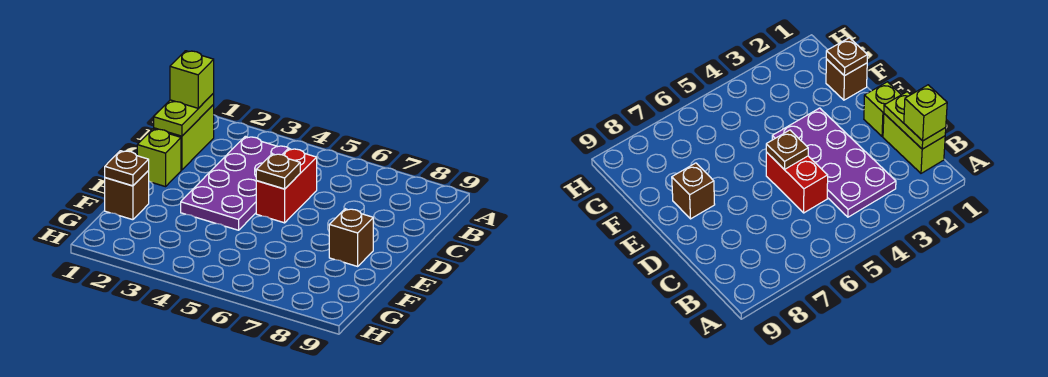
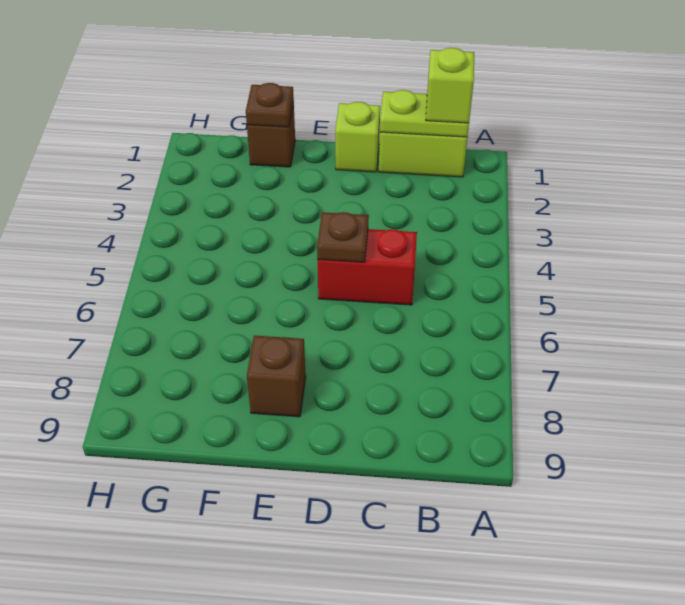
purple plate B3:E4 level 1 -> none

